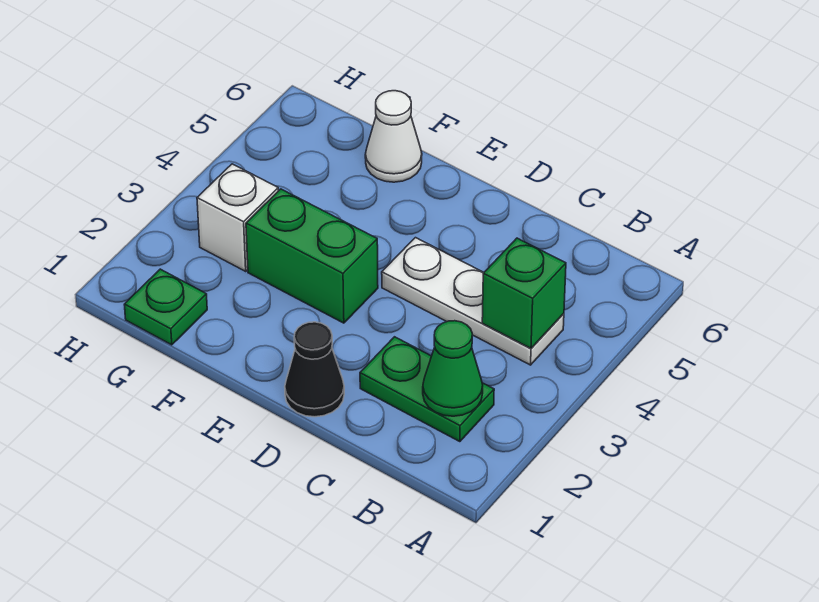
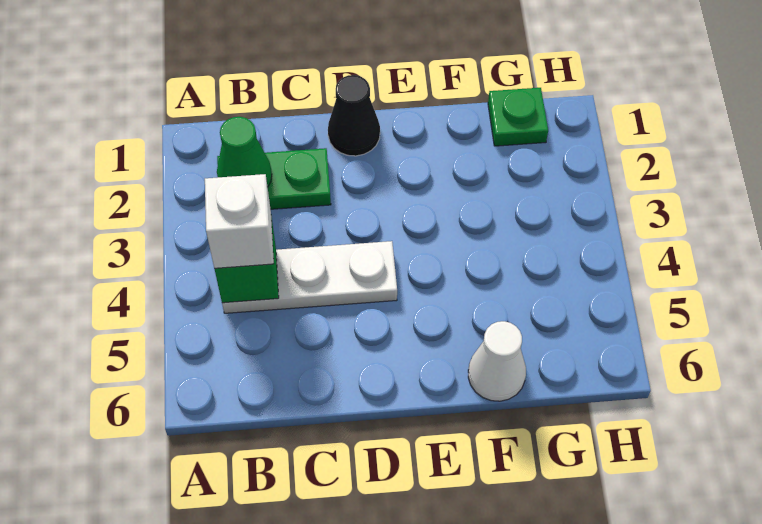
green brick E3:F3 level 1 -> none
white brick G3 level 1 -> white brick B4 level 3

